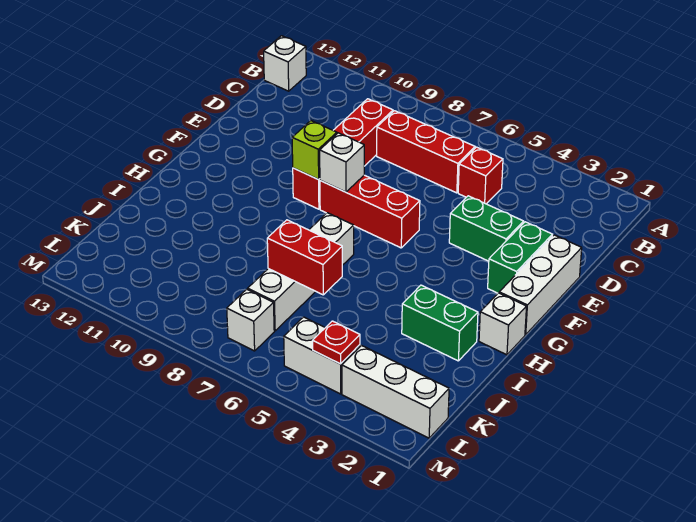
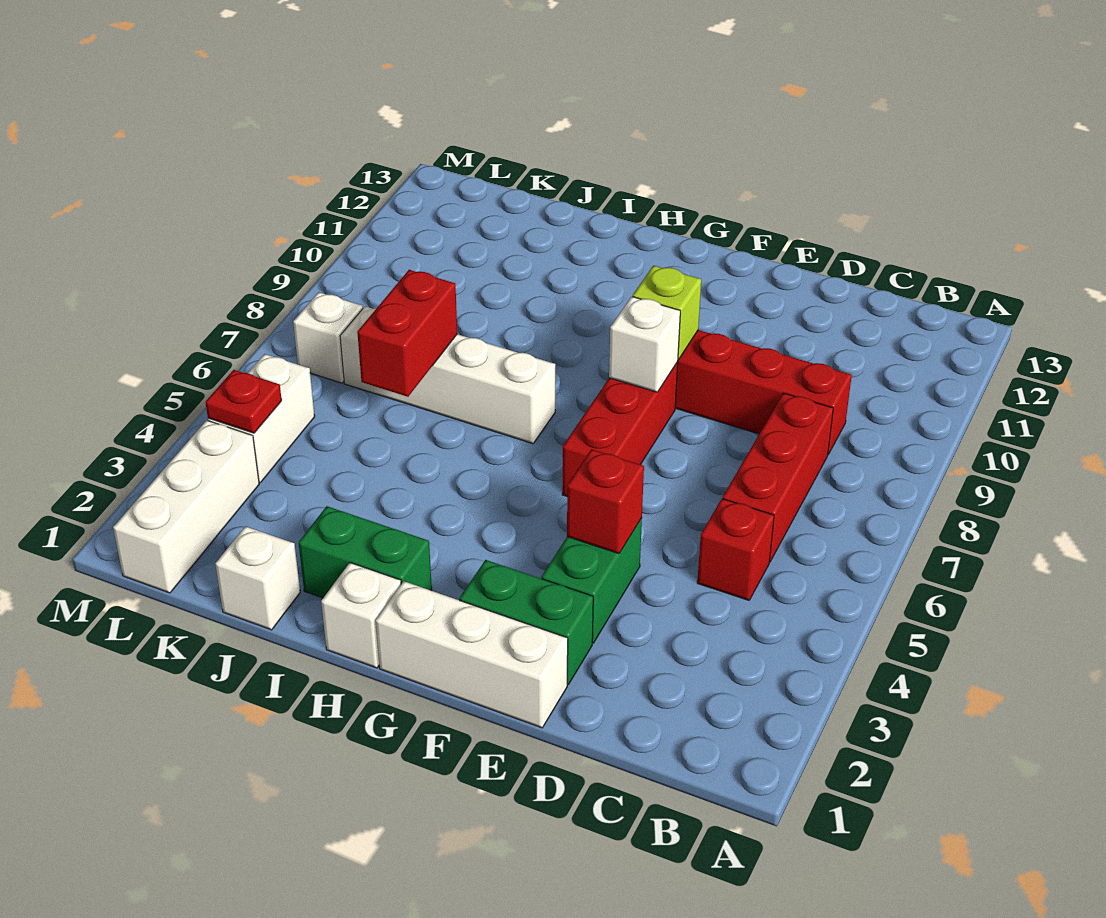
white brick B13 level 1 -> white brick J1 level 1
none -> red brick E4 level 2
green brick I2:I3 level 1 -> green brick H2:I2 level 1

